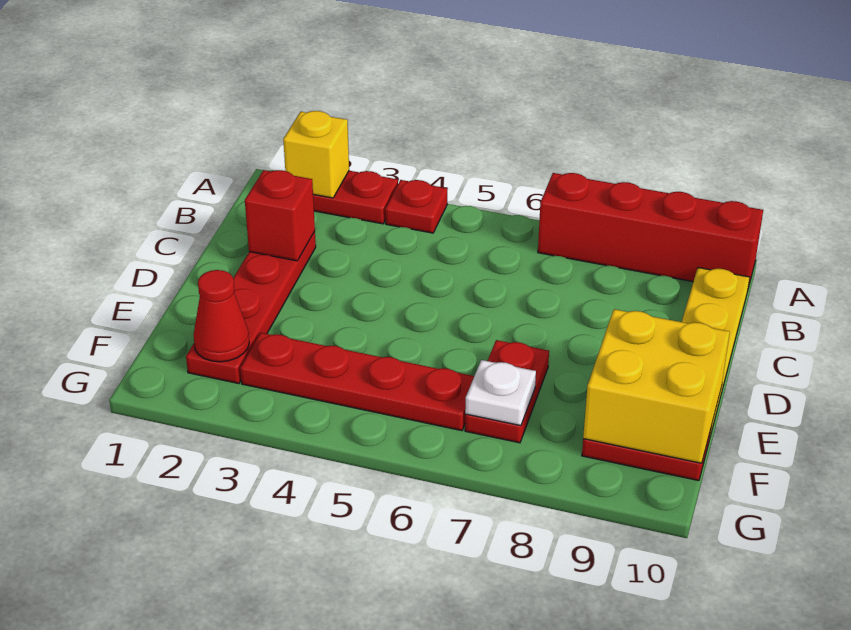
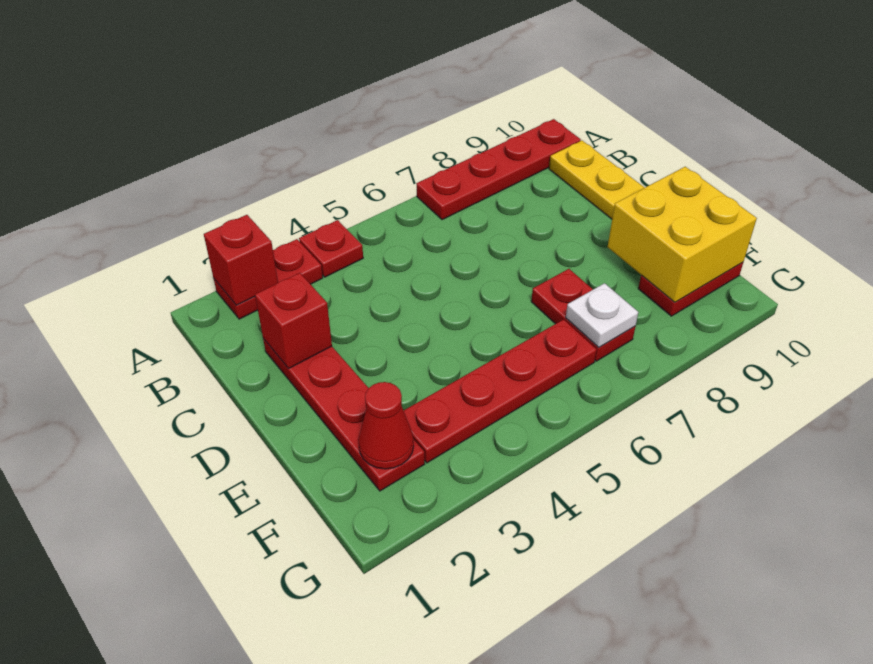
yellow brick A2 level 2 -> red brick A2 level 2
red brick A7:A10 level 1 -> red plate A7:A10 level 1

